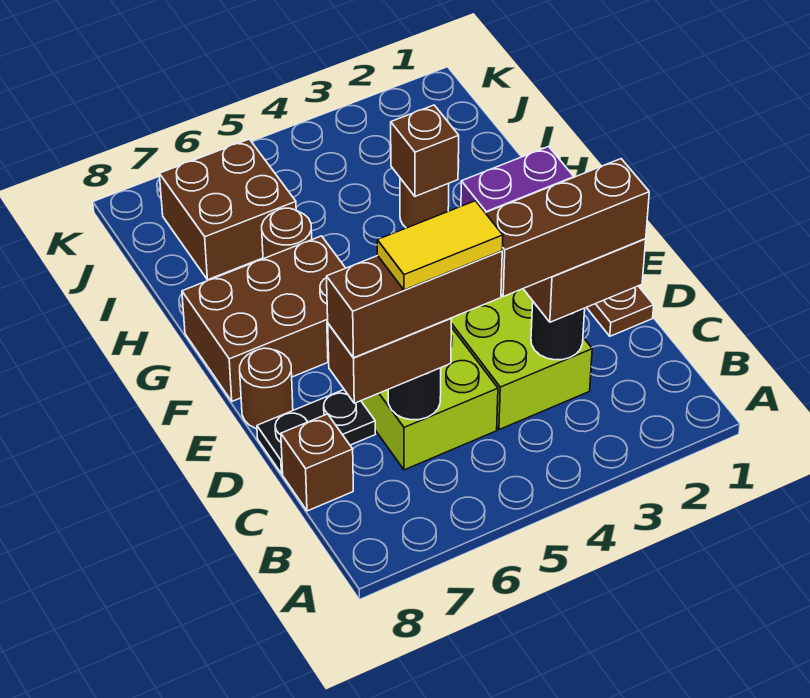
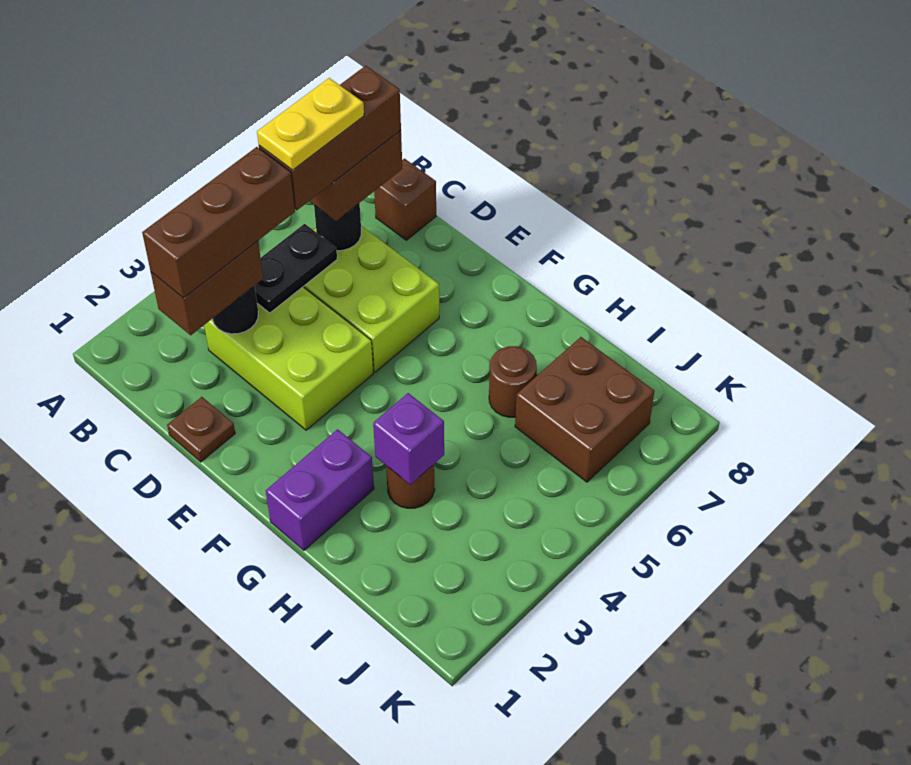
yellow tile C5:C6 level 5 -> yellow plate C5:C6 level 5
black plate D7:D8 level 1 -> black plate C4:C5 level 2
brown round brick E8 level 1 -> none
brown brick F6:G8 level 1 -> none
brown brick H3 level 2 -> purple brick H3 level 2

